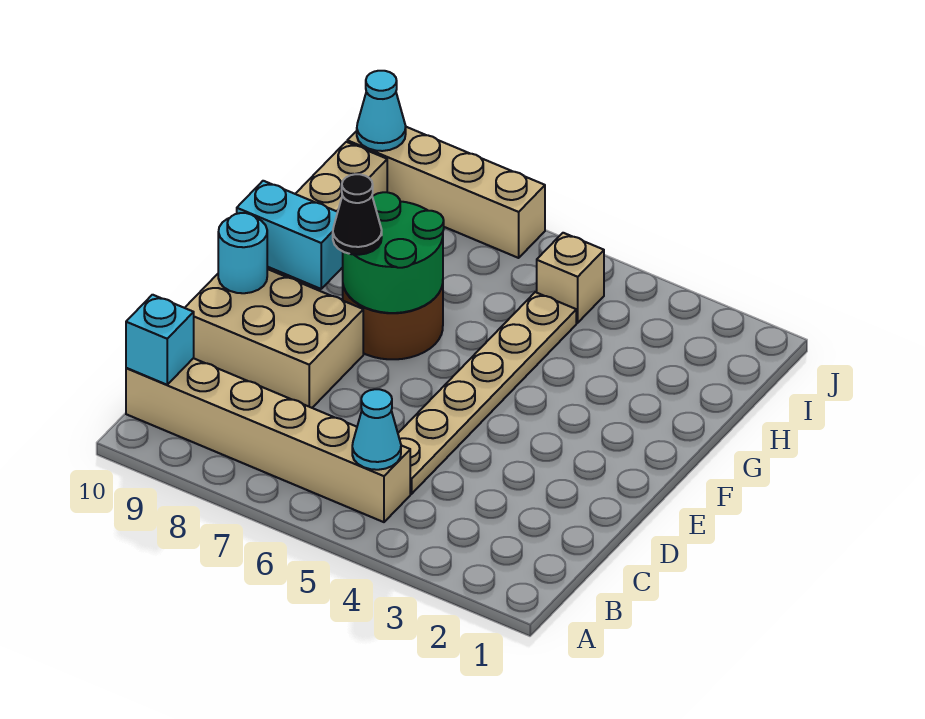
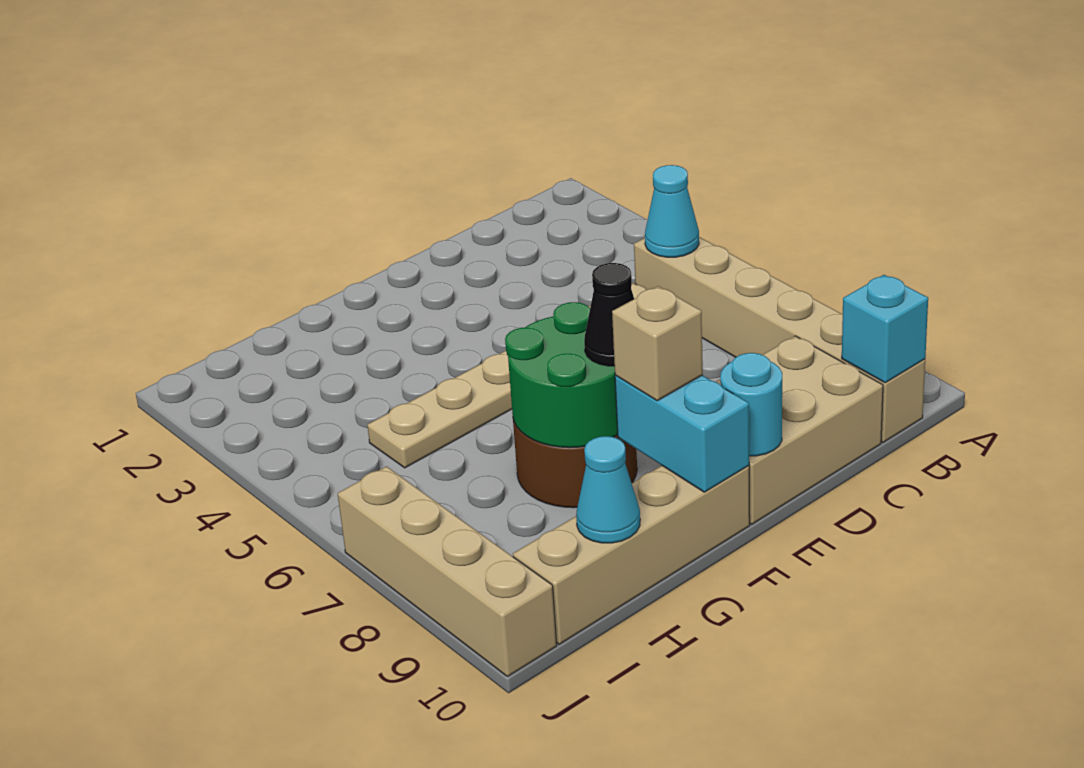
tan brick D8:E10 level 1 -> tan brick C9:E10 level 1
tan brick I5 level 1 -> tan brick F9 level 3
cyan cone J10 level 2 -> cyan cone H10 level 2

